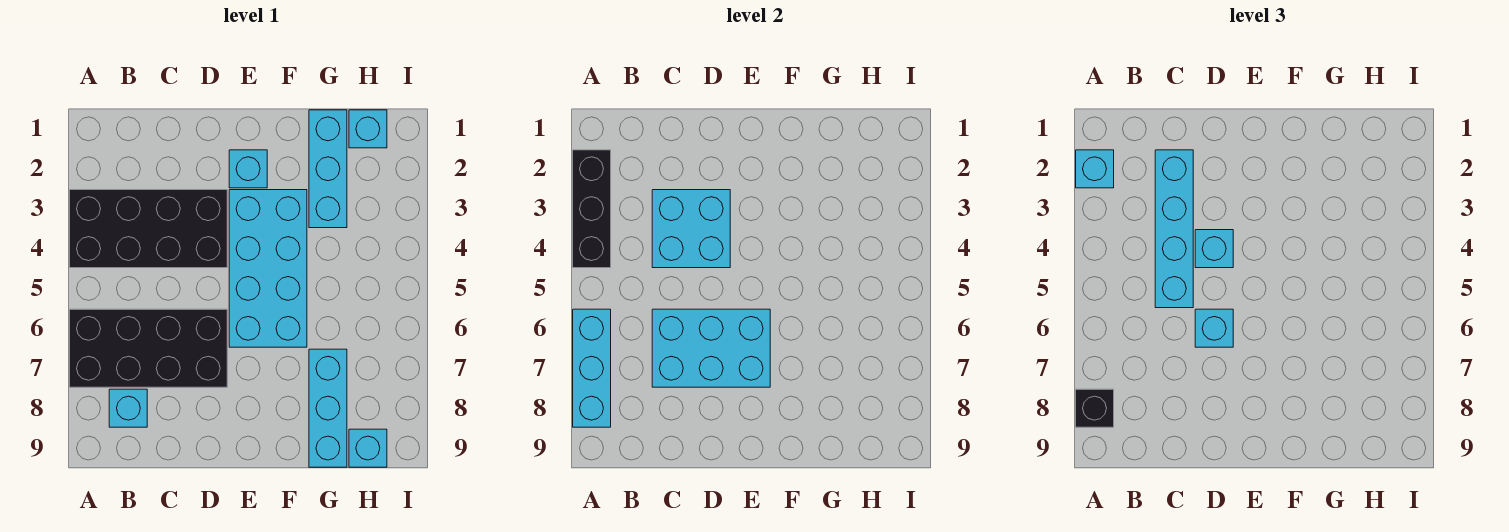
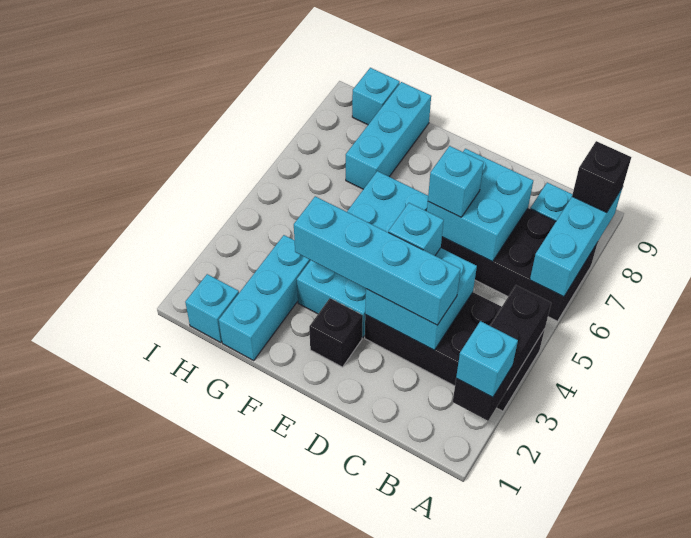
cyan brick C2:C5 level 3 -> cyan brick C3:F3 level 3
cyan brick C6:E7 level 2 -> cyan brick C6:D7 level 2
cyan brick E2 level 1 -> black brick E2 level 1

